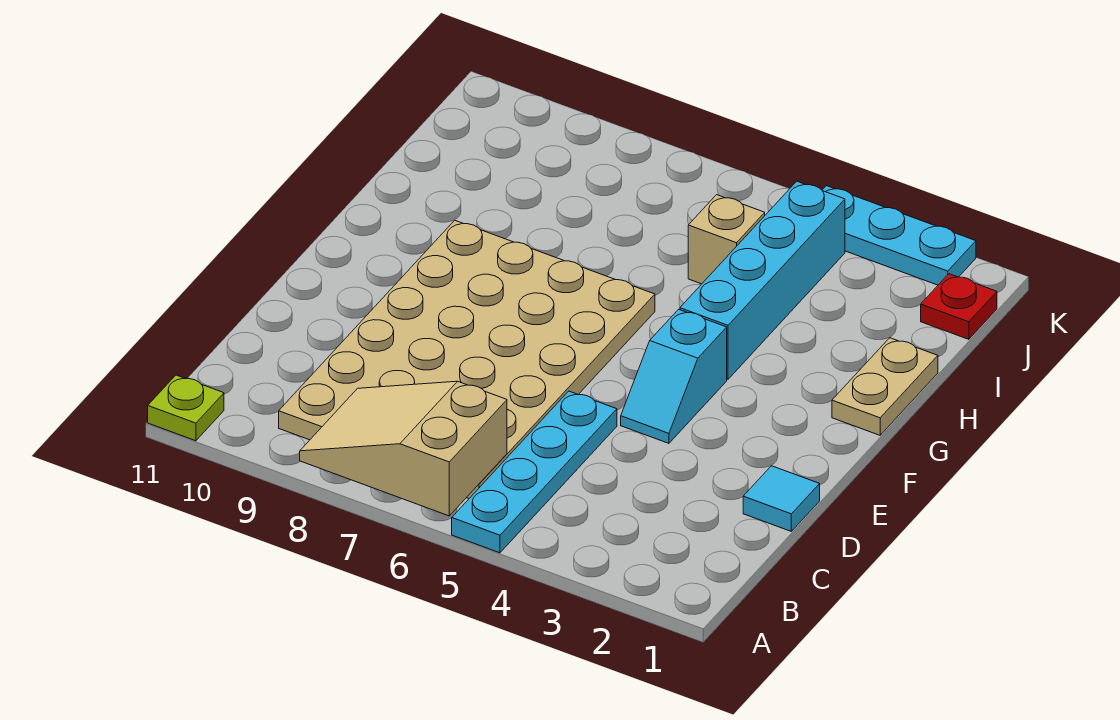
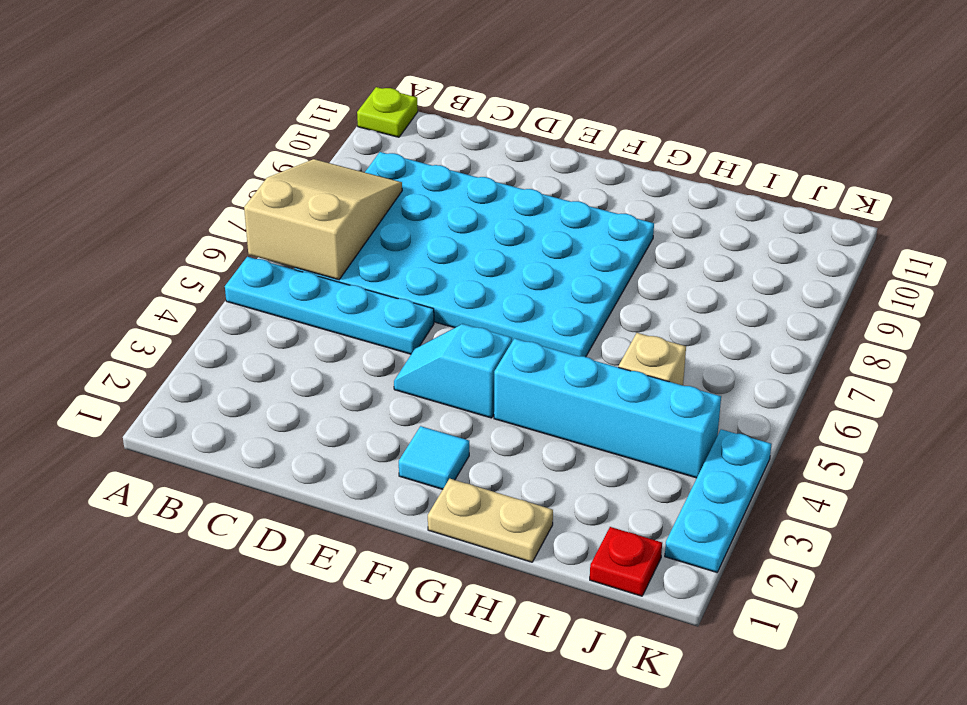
tan plate B6:G9 level 1 -> cyan plate B6:G9 level 1
cyan tile D1 level 1 -> cyan tile F2 level 1

